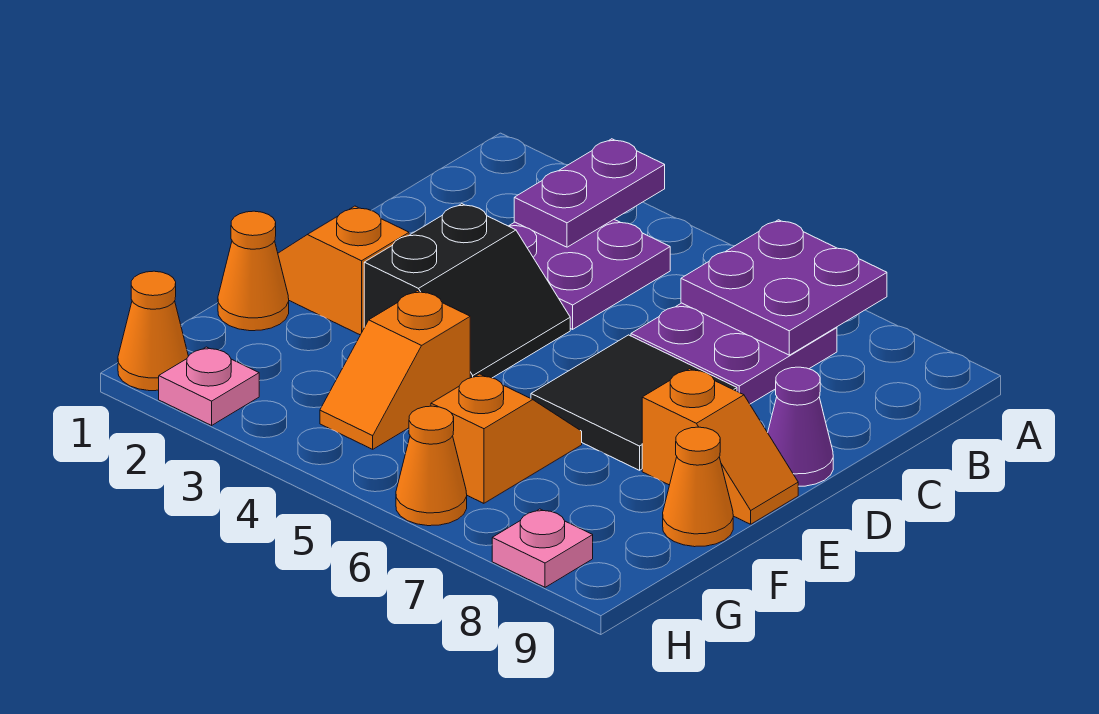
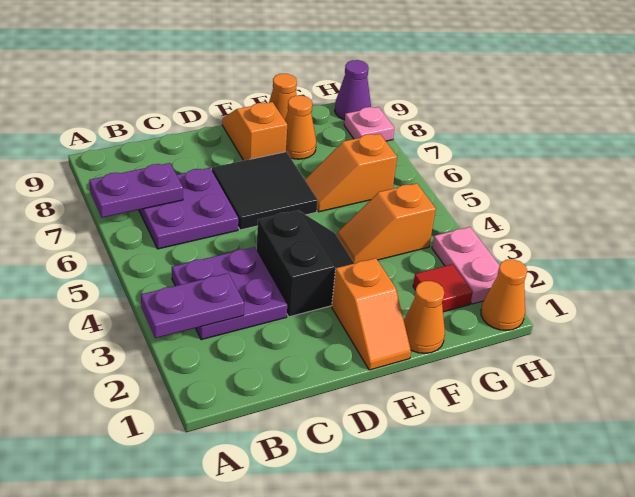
purple plate A6:B7 level 2 -> purple plate A7:B7 level 2
black slope D3:E4 level 1 top 3 -> black slope D3:E4 level 1 top D
purple cone D9 level 1 -> purple cone H9 level 1
orange slope F4:G4 level 1 top F -> orange slope F4:G4 level 1 top G
none -> red tile G2 level 1
pink plate H2 level 1 -> pink plate H2:H3 level 1
orange cone H6 level 1 -> orange cone F8 level 1

